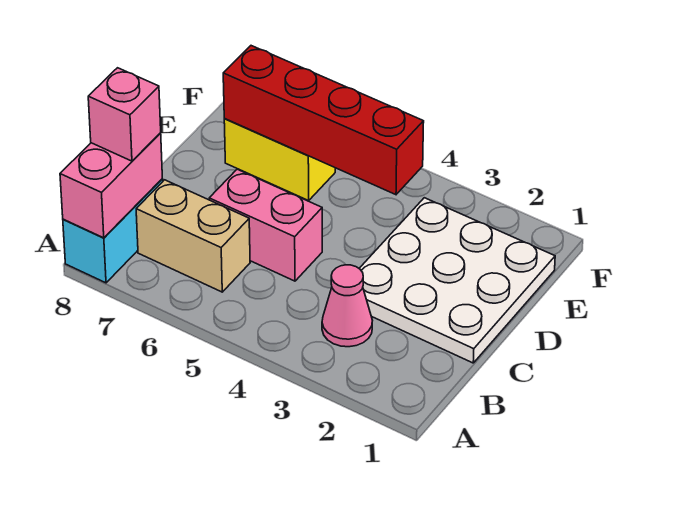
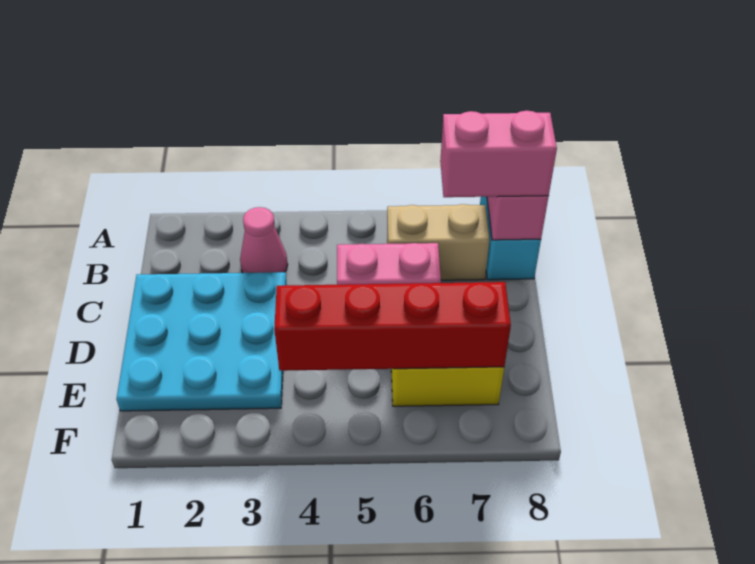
pink brick B8 level 3 -> pink brick B7:B8 level 3
white plate C1:E3 level 1 -> cyan plate C1:E3 level 1

